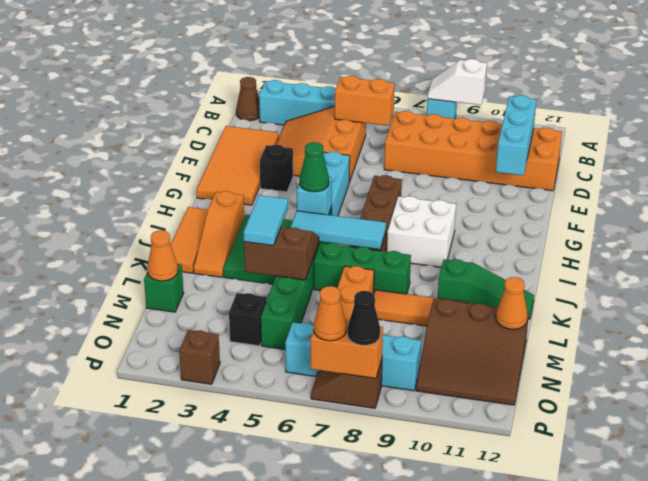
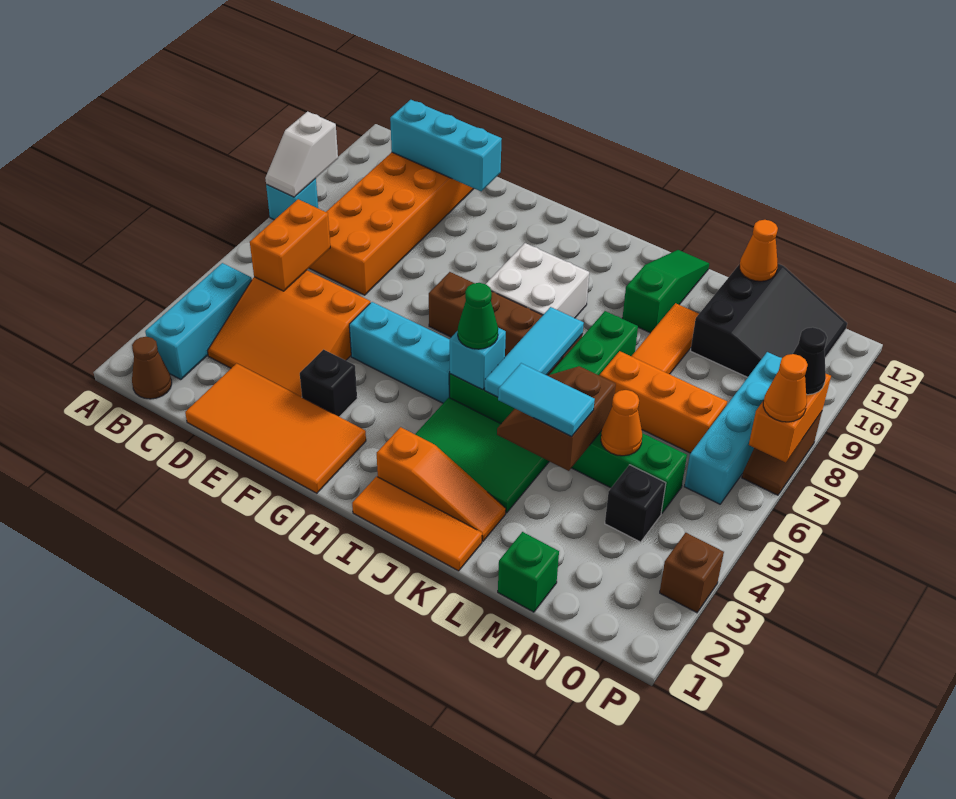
orange cone M1 level 2 -> orange cone M5 level 2
brown slope M10:O12 level 1 top M -> black slope M10:O12 level 1 top M

